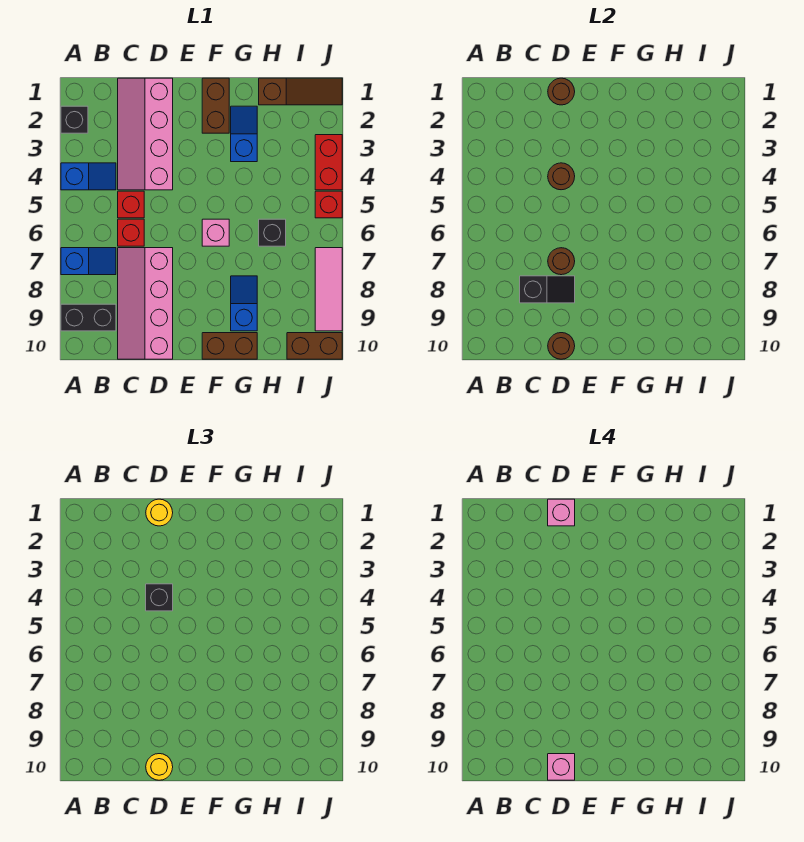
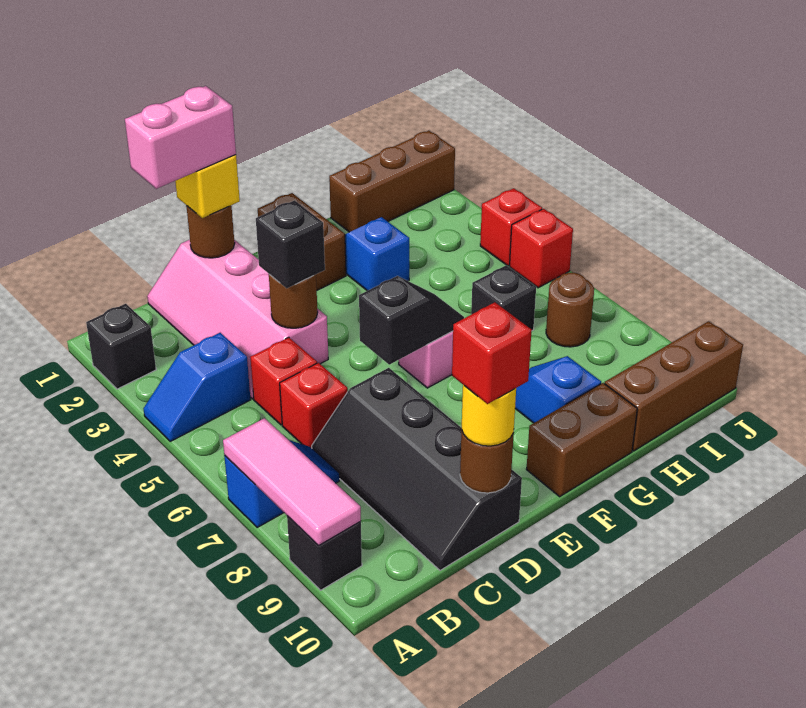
blue slope A4:B4 level 1 top A -> blue slope A4:B4 level 1 top B
black brick A9:B9 level 1 -> black brick A9 level 1
pink slope C7:D10 level 1 top D -> black slope C7:D10 level 1 top D
black slope C8:D8 level 2 top C -> black slope E6:F6 level 2 top E
yellow round brick D1 level 3 -> yellow brick D1 level 3
pink brick D1 level 4 -> pink brick C1:D1 level 4
brown round brick D7 level 2 -> brown round brick I7 level 1
pink brick D10 level 4 -> red brick D10 level 4
brown slope H1:J1 level 1 top H -> brown brick H1:J1 level 1
brown brick I10:J10 level 1 -> brown brick H10:J10 level 1
red brick J3:J4 level 1 -> red brick J4 level 1
pink tile J7:J9 level 1 -> pink tile A7:A9 level 2

